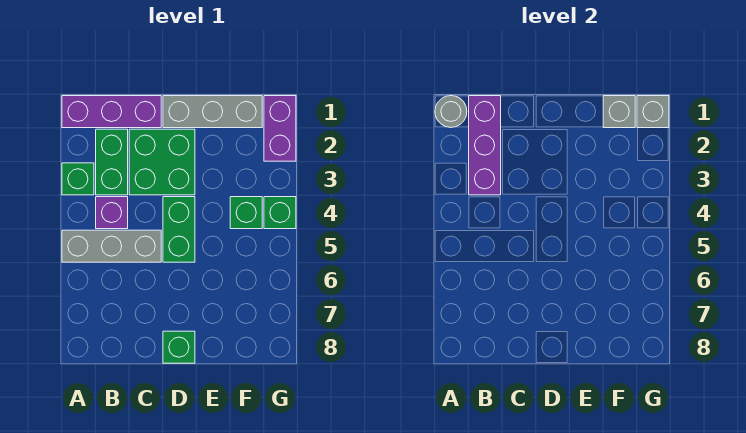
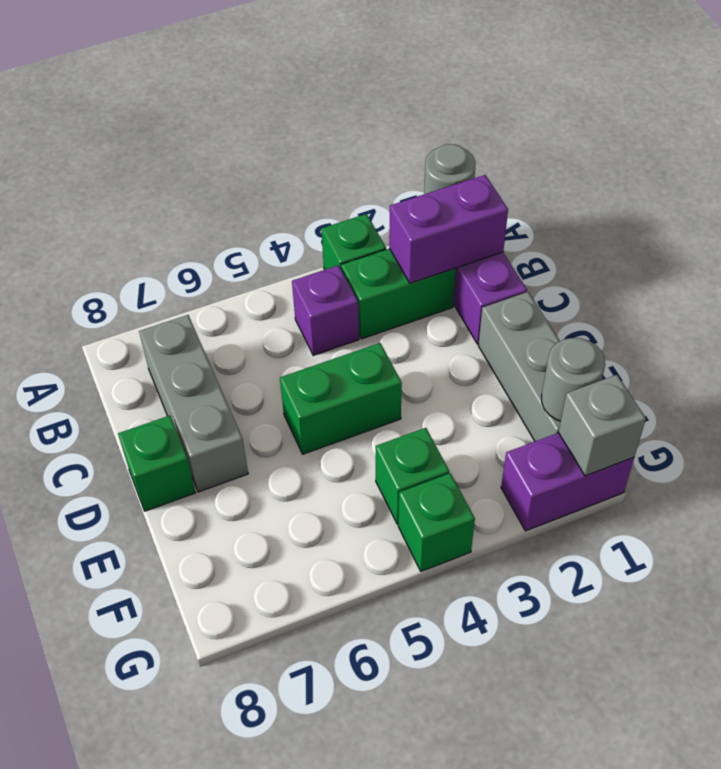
grey brick A5:C5 level 1 -> grey brick B7:D7 level 1
purple brick B1:B3 level 2 -> purple brick B1:B2 level 2
green brick C2:D3 level 1 -> none
grey brick F1 level 2 -> grey round brick F1 level 2

